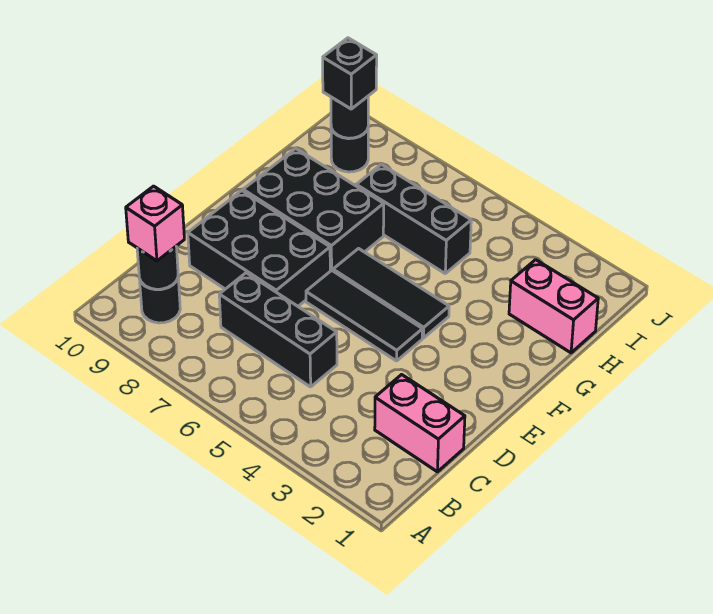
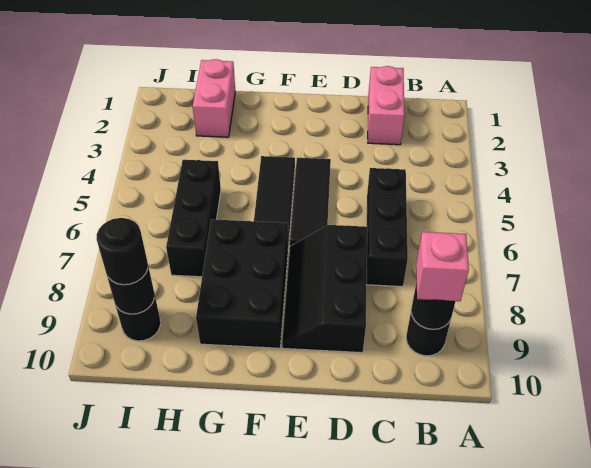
black brick D7:E9 level 1 -> black slope D7:E9 level 1 top D
black brick I9 level 3 -> black round brick I9 level 3

